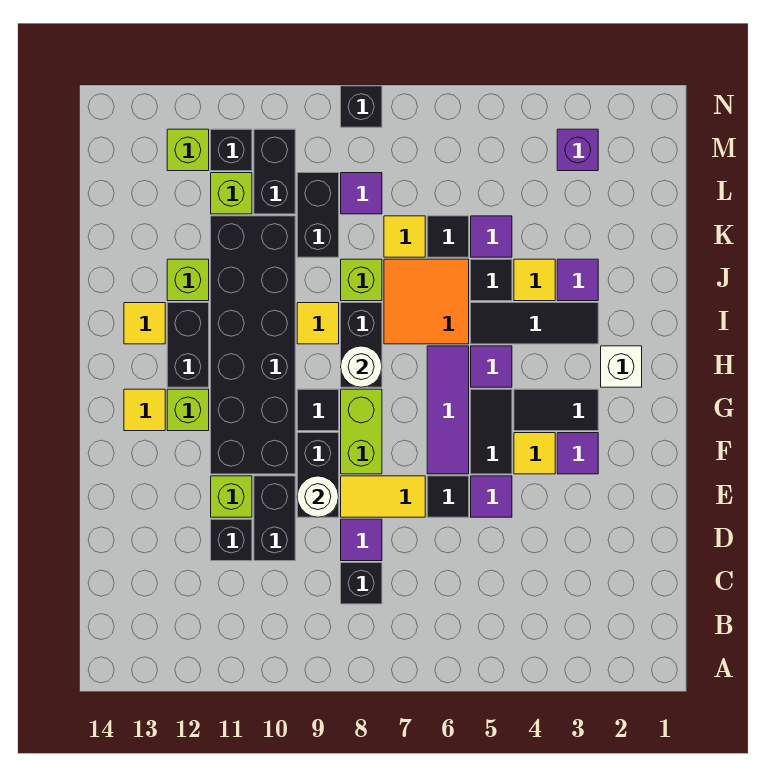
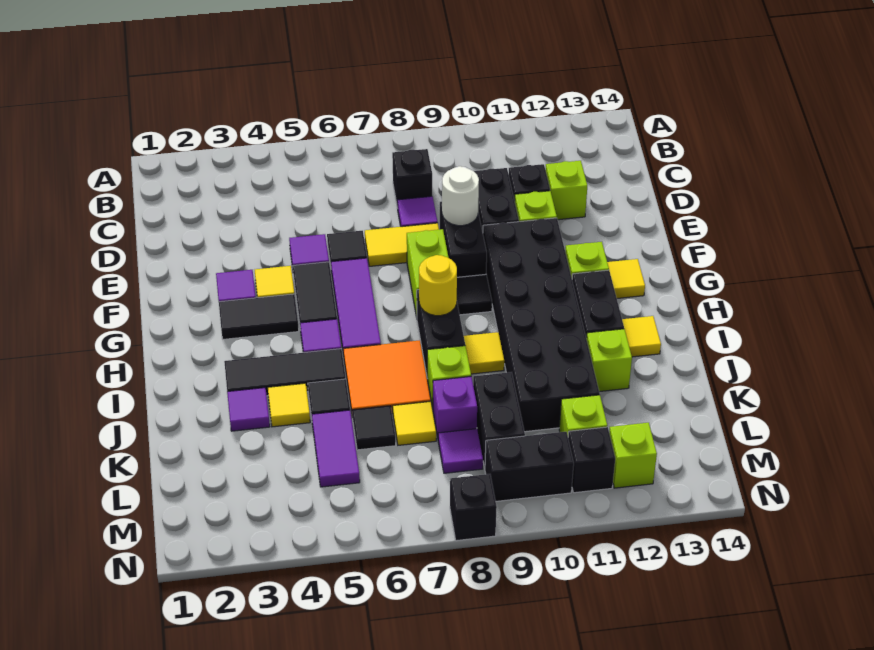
none -> lime brick D12 level 1
white brick H2 level 1 -> none
white round brick H8 level 2 -> yellow round brick H8 level 2
purple tile K5 level 1 -> purple tile K5:L5 level 1
black brick L10:M10 level 1 -> black brick M9:M10 level 1
purple brick M3 level 1 -> purple brick K8 level 1

